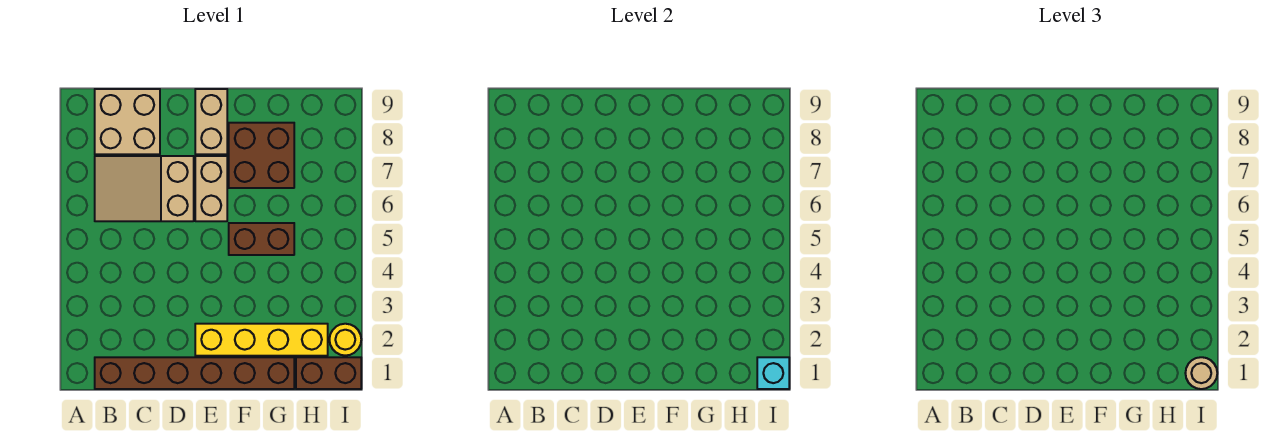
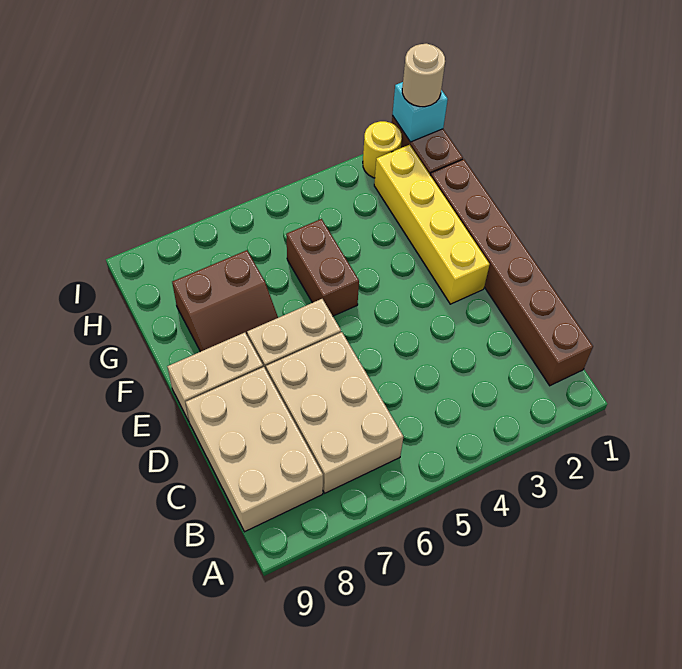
tan slope B6:D7 level 1 top D -> tan brick B6:D7 level 1
tan brick B8:C9 level 1 -> tan brick B8:D9 level 1
brown brick F7:G8 level 1 -> brown slope F7:G8 level 1 top G

